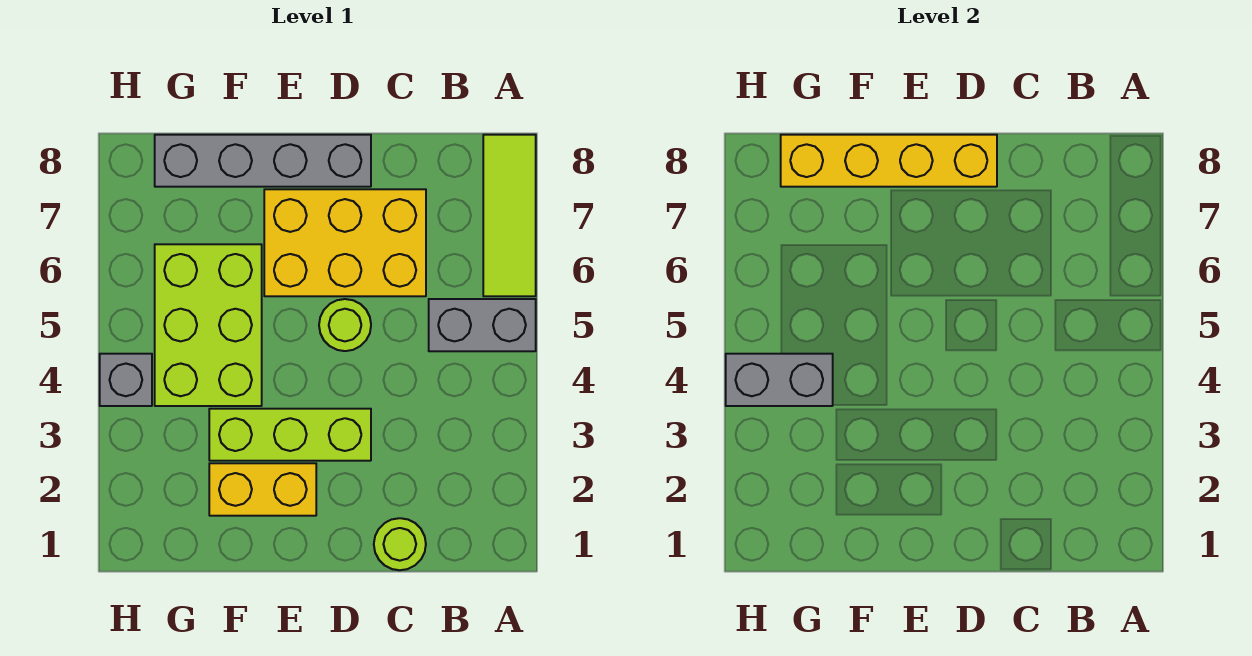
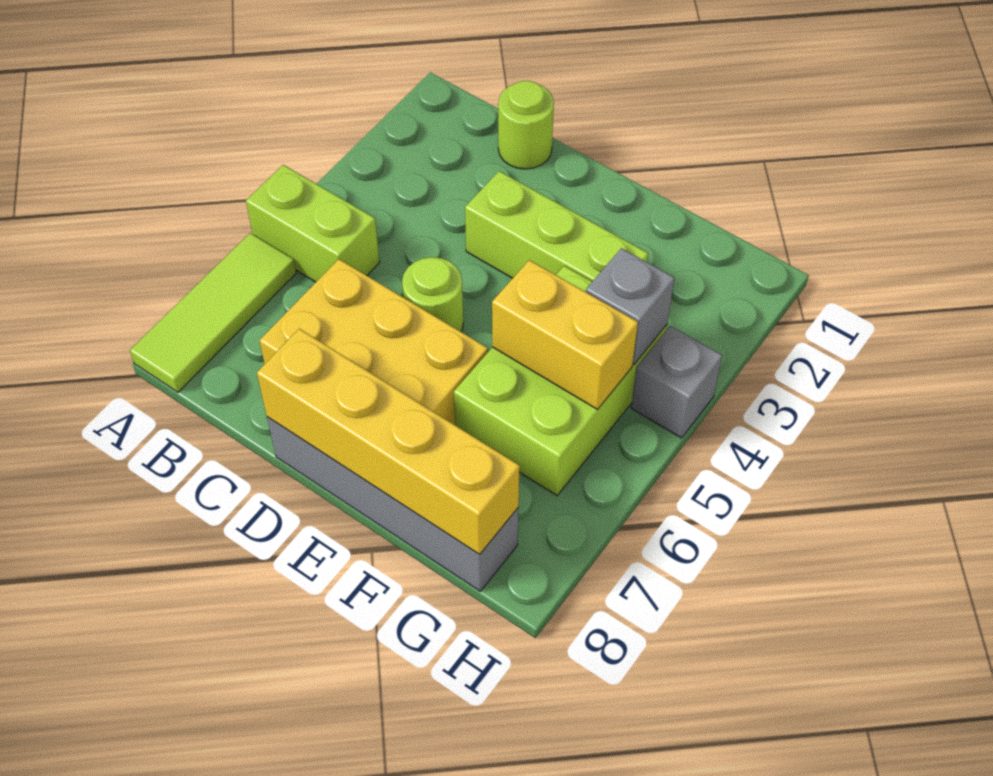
grey brick A5:B5 level 1 -> lime brick A5:B5 level 1
yellow brick E2:F2 level 1 -> yellow brick F5:G5 level 2
grey brick G4:H4 level 2 -> grey brick G4 level 2

